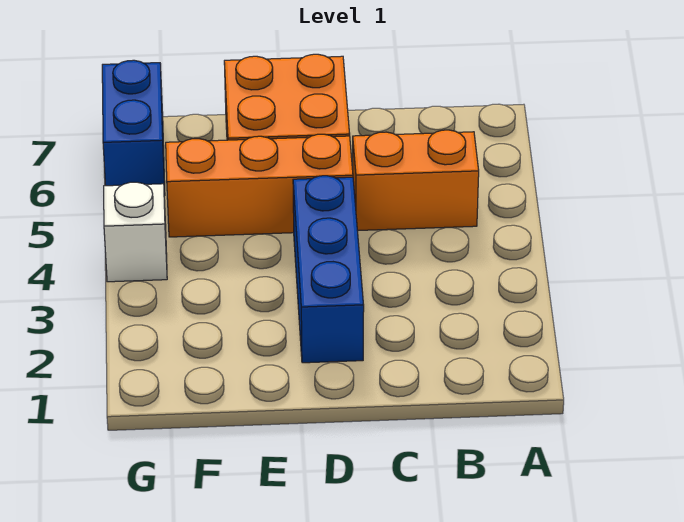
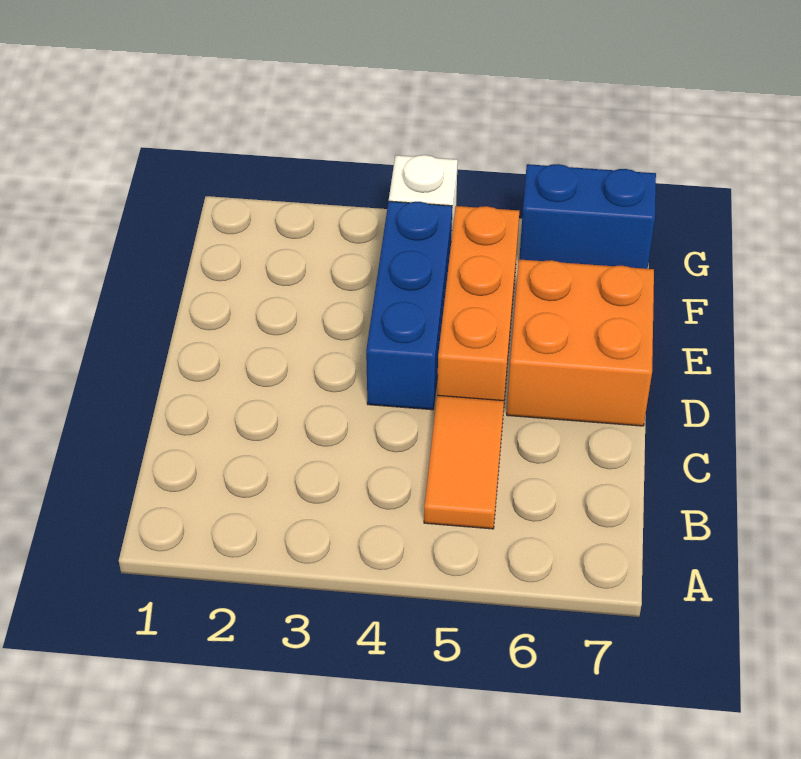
orange brick B5:C5 level 1 -> orange tile B5:C5 level 1
blue brick D2:D4 level 1 -> blue brick D4:F4 level 1

